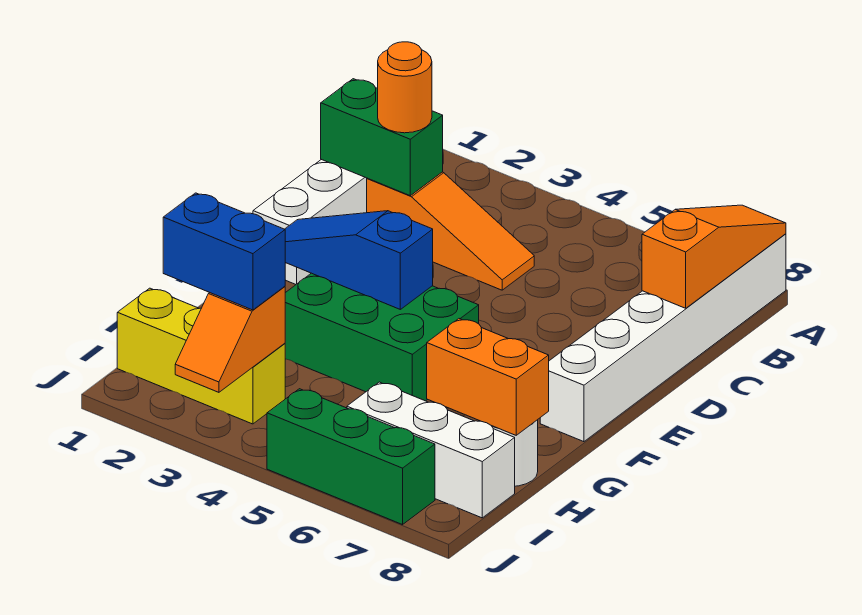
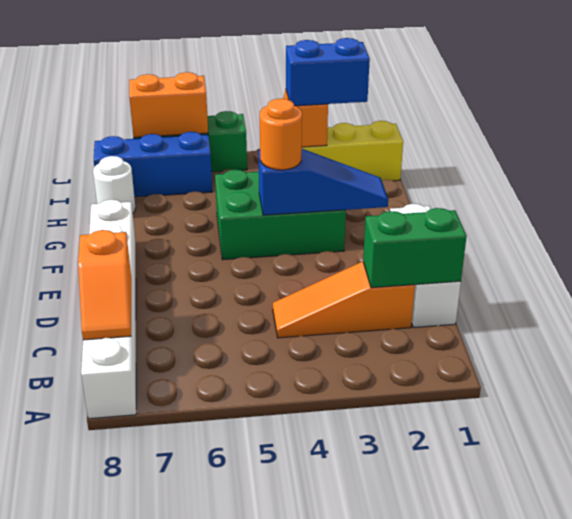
orange slope A8:C8 level 2 top C -> orange slope B8:C8 level 2 top C
orange round brick C2 level 3 -> orange round brick F4 level 3
orange brick H7:H8 level 2 -> orange brick J6:J7 level 2
white brick I6:I8 level 1 -> blue brick I6:I8 level 1

